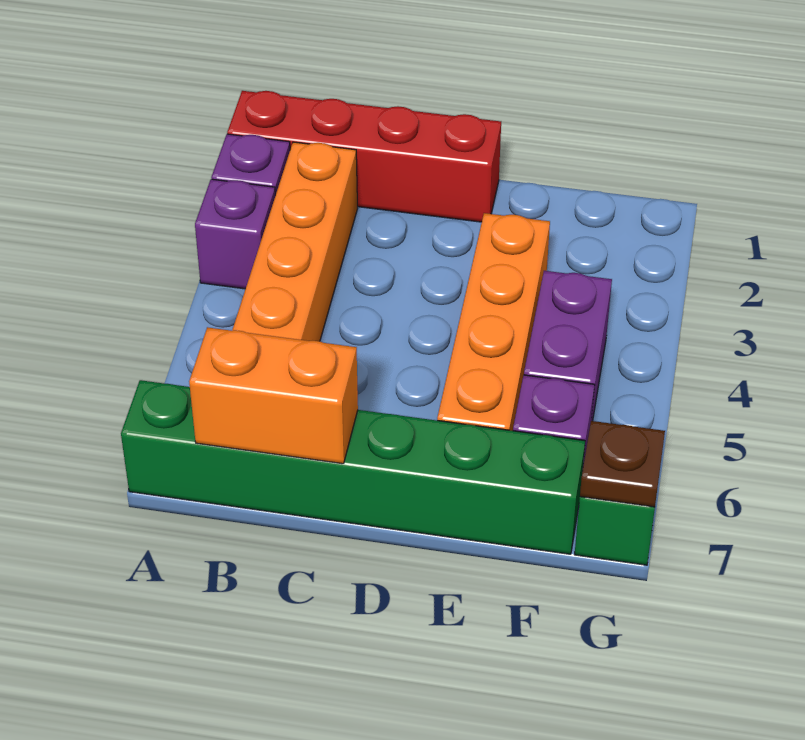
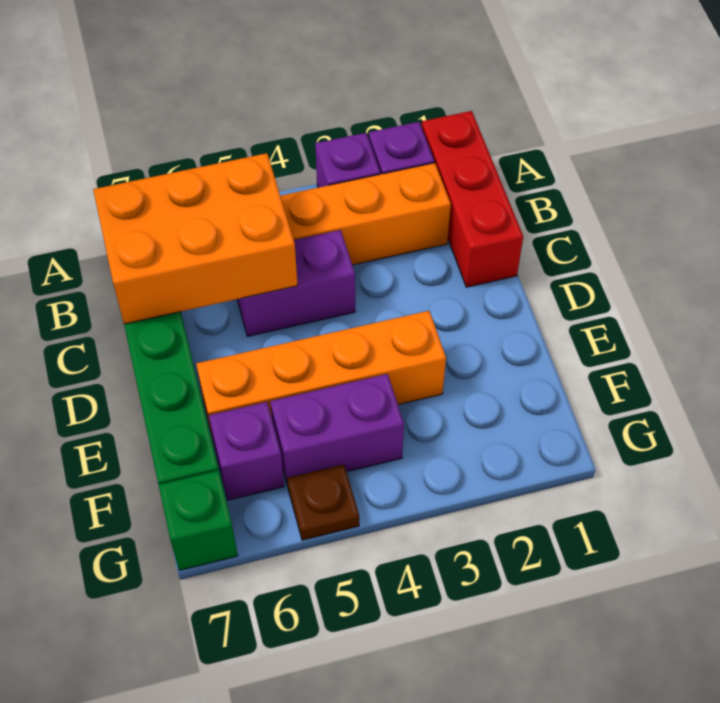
red brick A1:D1 level 1 -> red brick A1:C1 level 1
orange brick B7:C7 level 2 -> orange brick B5:C7 level 2
none -> purple brick C4:C5 level 1
brown plate G7 level 2 -> brown plate G5 level 1

